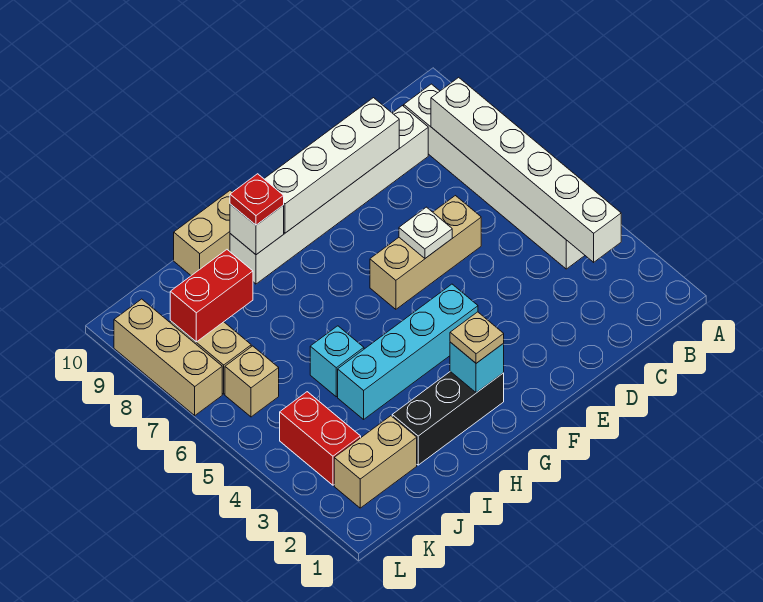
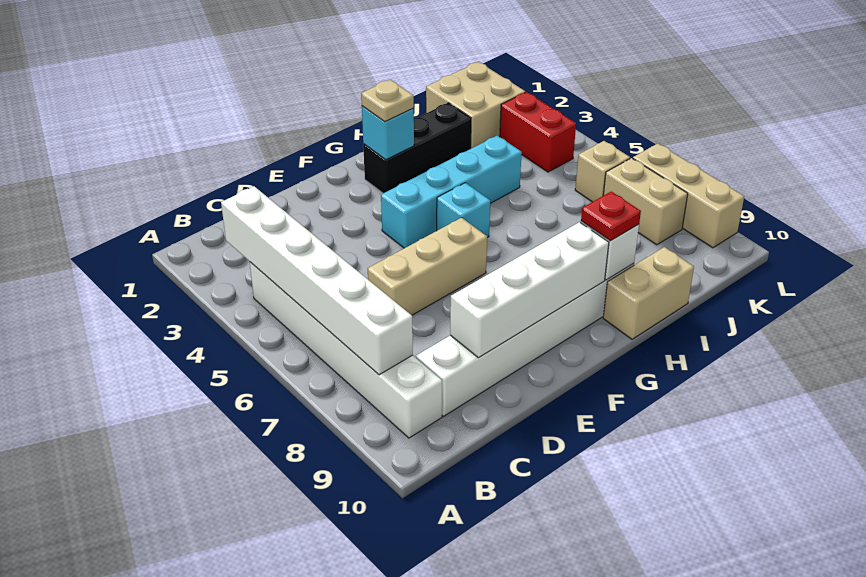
white plate E6 level 2 -> none
cyan brick I5 level 1 -> cyan brick G5 level 1
tan brick J2:K2 level 1 -> tan brick J1:K2 level 1
red brick J8:K8 level 2 -> none

